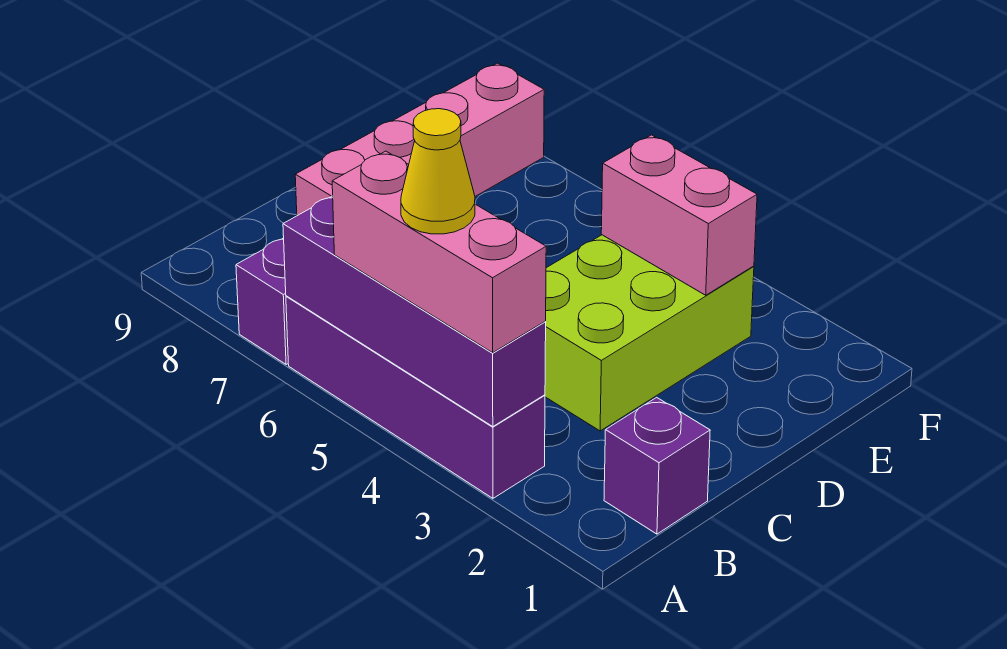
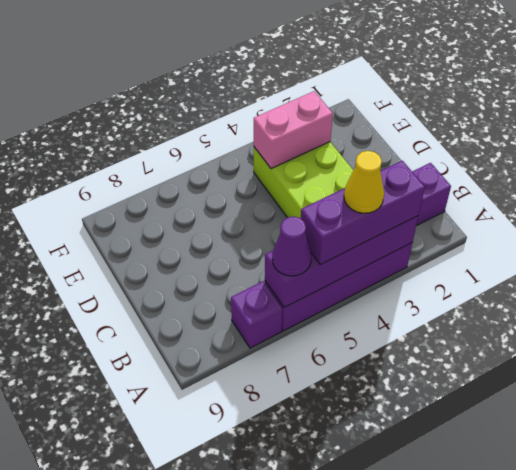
pink brick A3:A5 level 3 -> purple brick A3:A5 level 3
none -> purple cone A6 level 3
pink brick C8:F8 level 1 -> none

